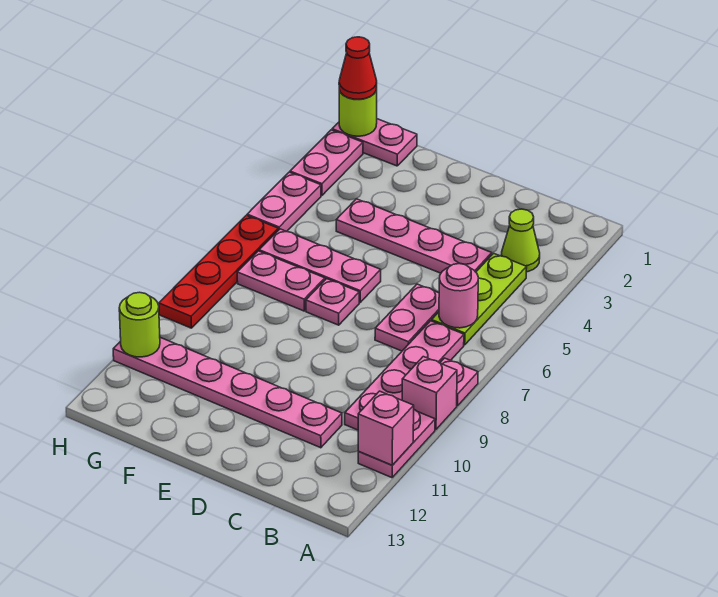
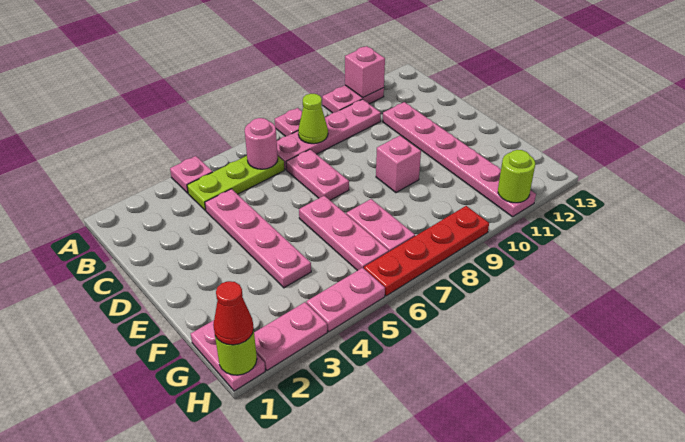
pink brick A9 level 1 -> pink brick E9 level 1
lime cone B3 level 1 -> lime cone B8 level 2
pink plate C6:C7 level 1 -> pink plate C7:D7 level 1
pink plate E7 level 1 -> pink plate A4 level 1

